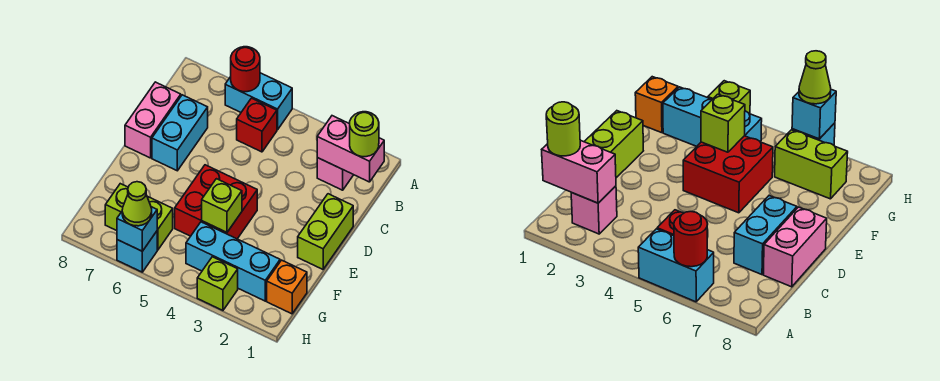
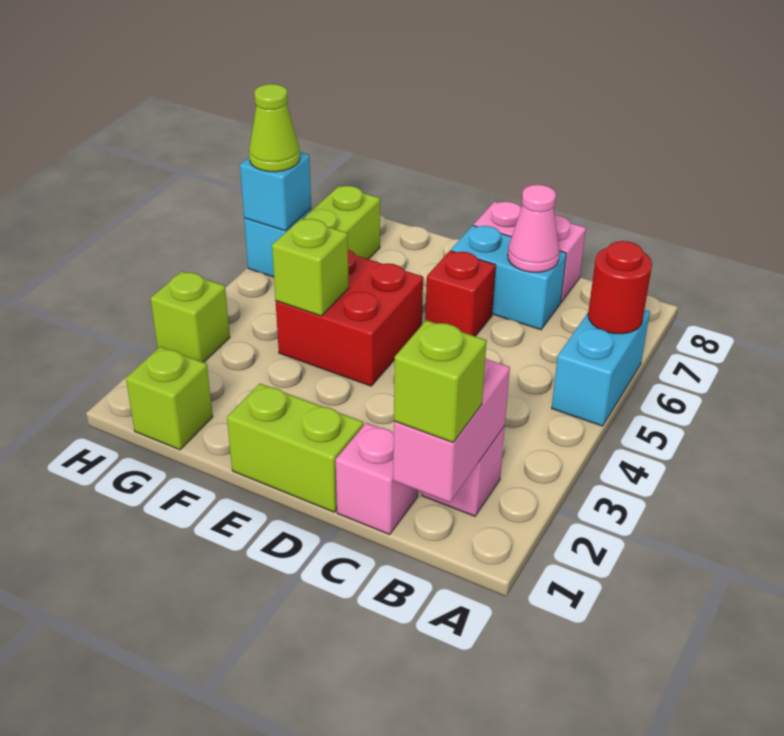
lime round brick B1 level 3 -> lime brick B1 level 3
red brick B5 level 1 -> red brick D6 level 1
none -> pink brick C1 level 1
none -> pink cone C7 level 2
orange brick G1 level 1 -> lime brick G1 level 1
cyan brick G2:G4 level 1 -> none

